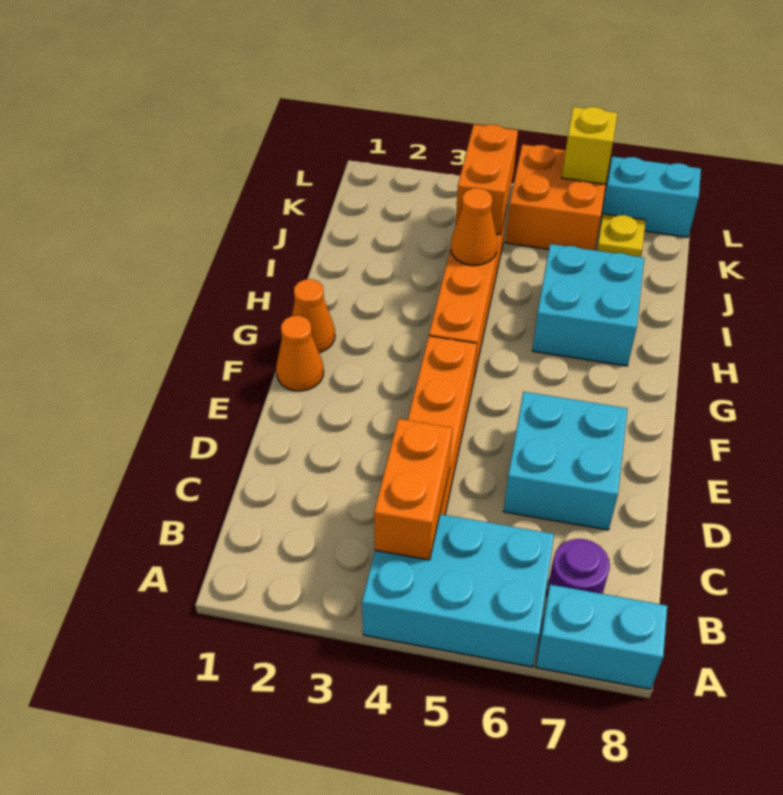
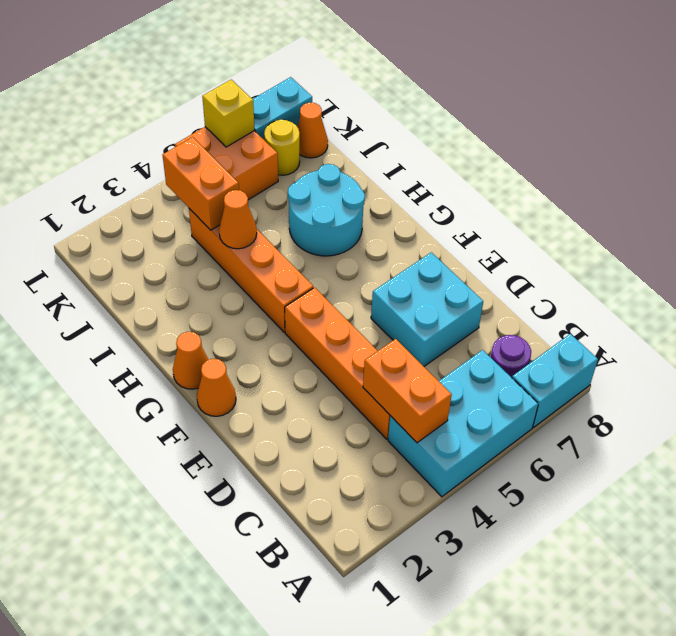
cyan brick H6:I7 level 1 -> cyan round brick H6:I7 level 1
yellow plate K7 level 1 -> yellow round brick K7 level 1
none -> orange cone K8 level 1

